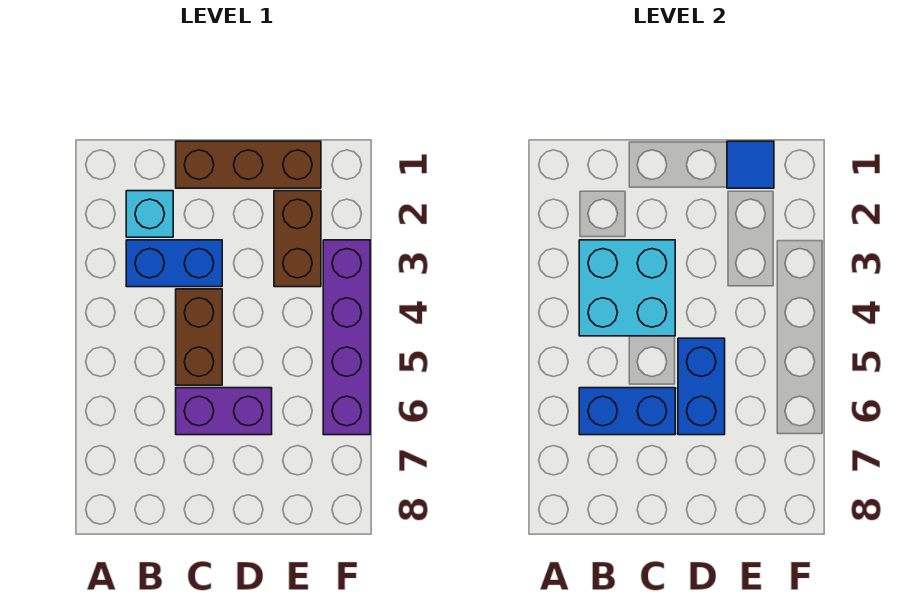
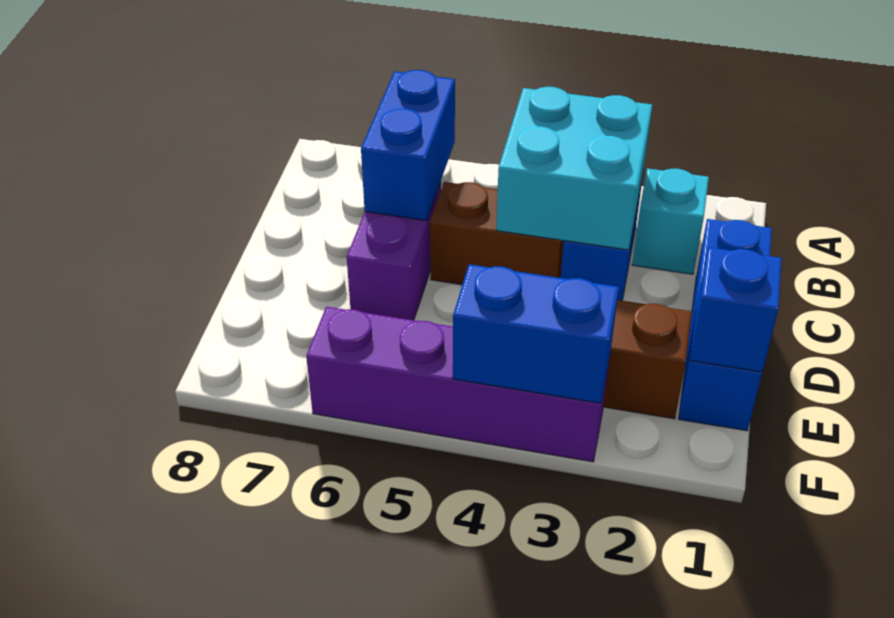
brown brick C1:E1 level 1 -> blue brick C1:E1 level 1
blue brick D5:D6 level 2 -> blue brick F3:F4 level 2
blue tile E1 level 2 -> blue brick E1 level 2

